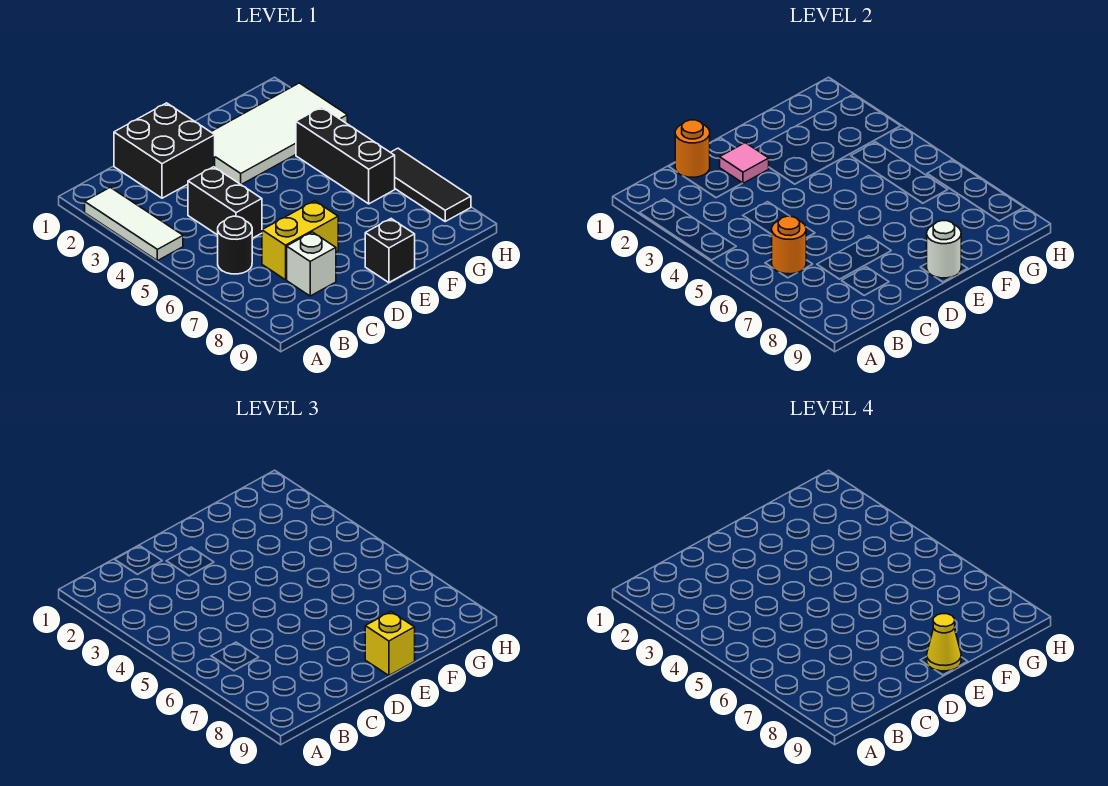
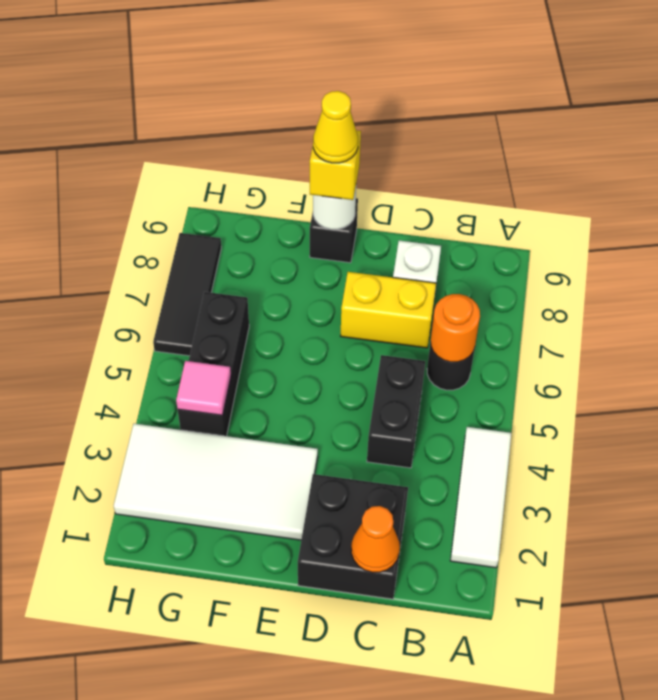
orange round brick C1 level 2 -> orange cone C1 level 2
pink tile D2 level 2 -> pink tile G4 level 2

